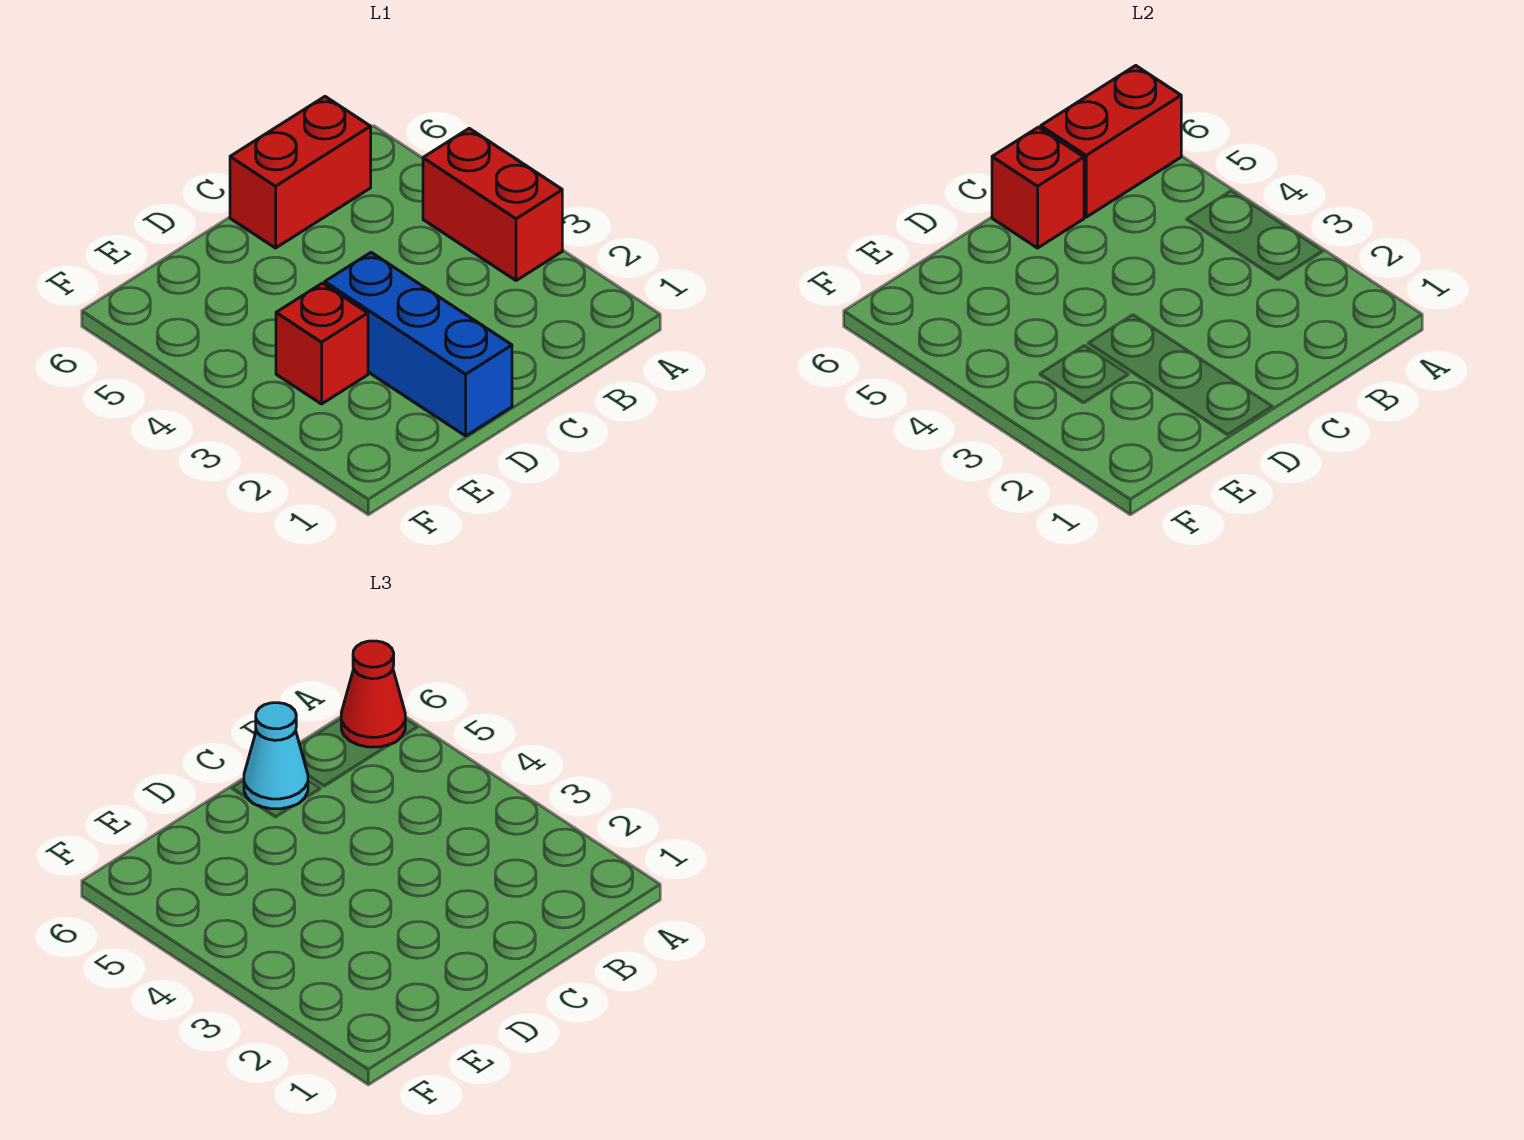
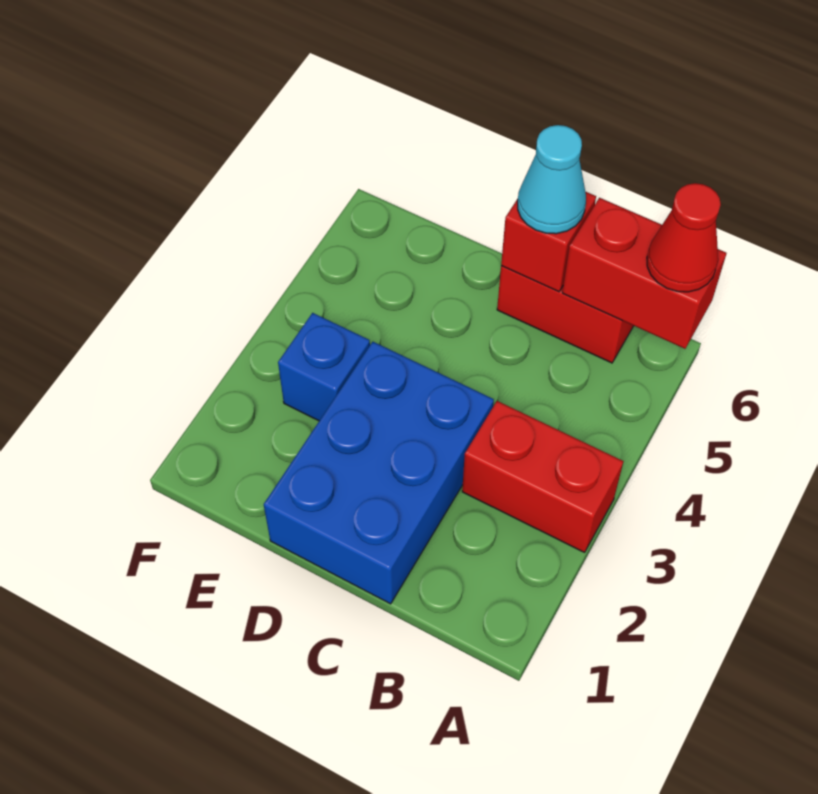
red brick A3:A4 level 1 -> red brick A3:B3 level 1
blue brick D1:D3 level 1 -> blue brick C1:D3 level 1
red brick E3 level 1 -> blue brick E3 level 1

